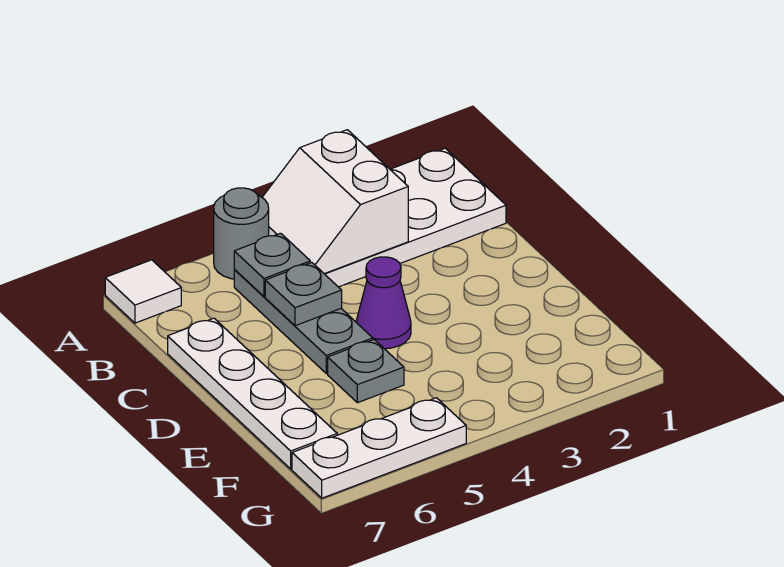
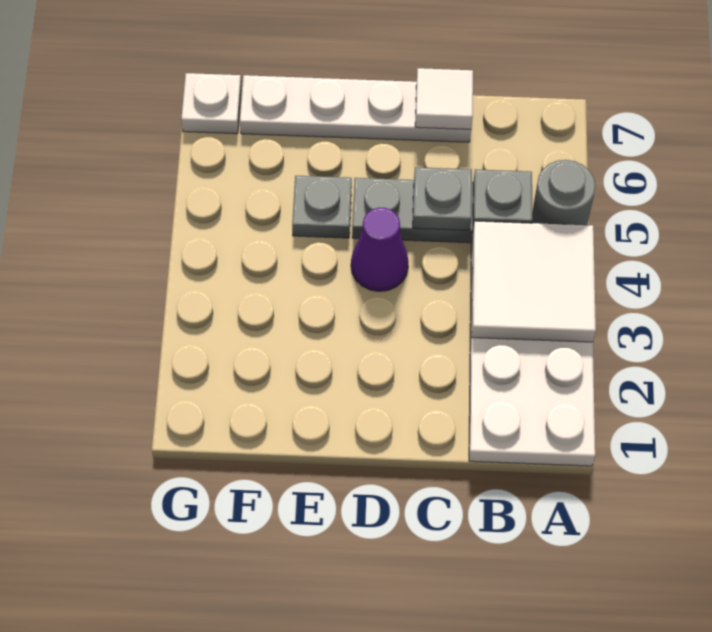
white slope A3:B4 level 2 top 3 -> white tile A3:B4 level 2
white tile A7 level 1 -> white tile C7 level 2
white plate G5:G7 level 1 -> white plate G7 level 1

